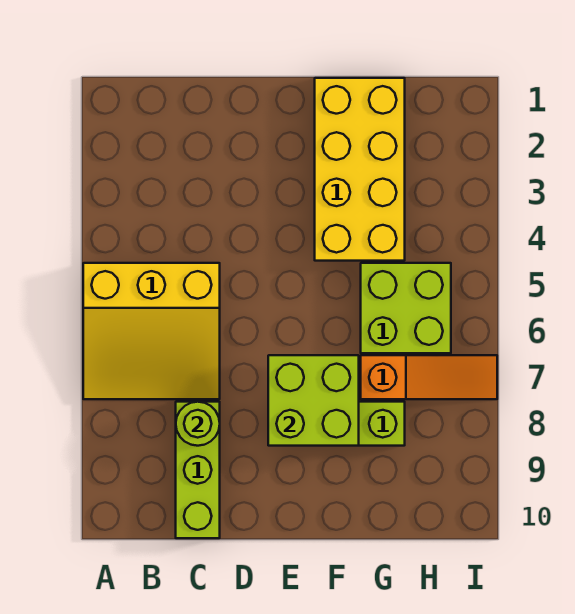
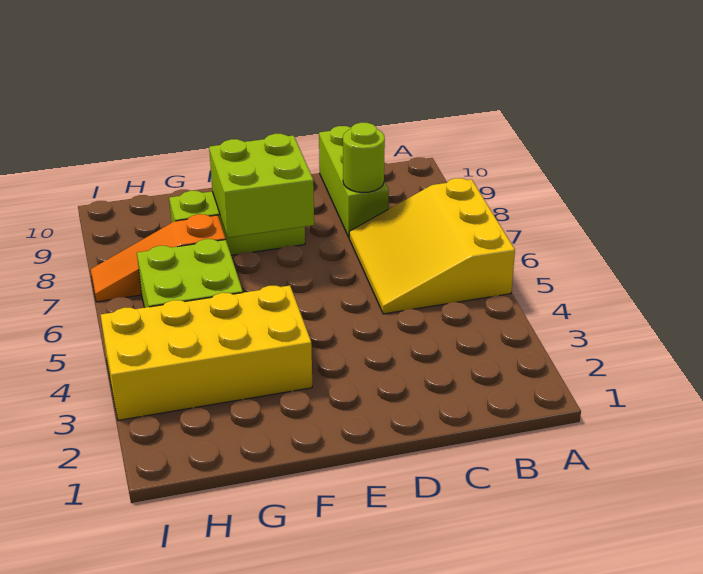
yellow slope A5:C7 level 1 top 5 -> yellow slope A5:C7 level 1 top A
yellow brick F1:G4 level 1 -> yellow brick F3:I4 level 1

